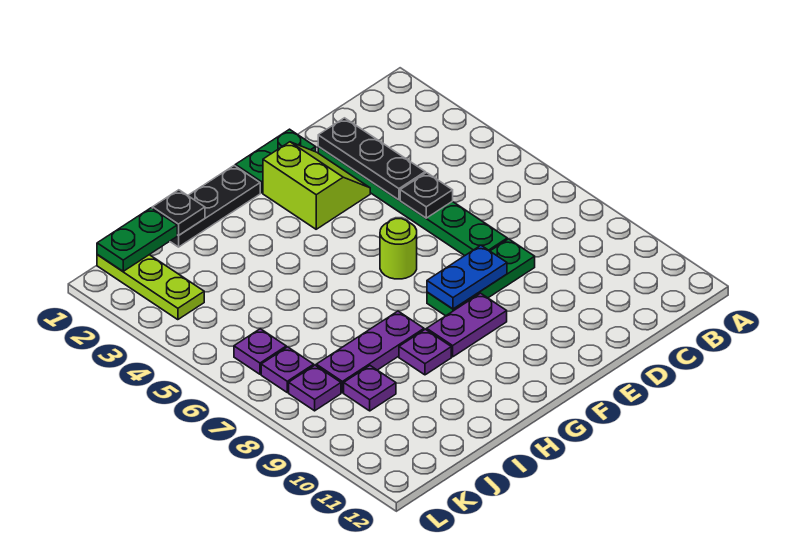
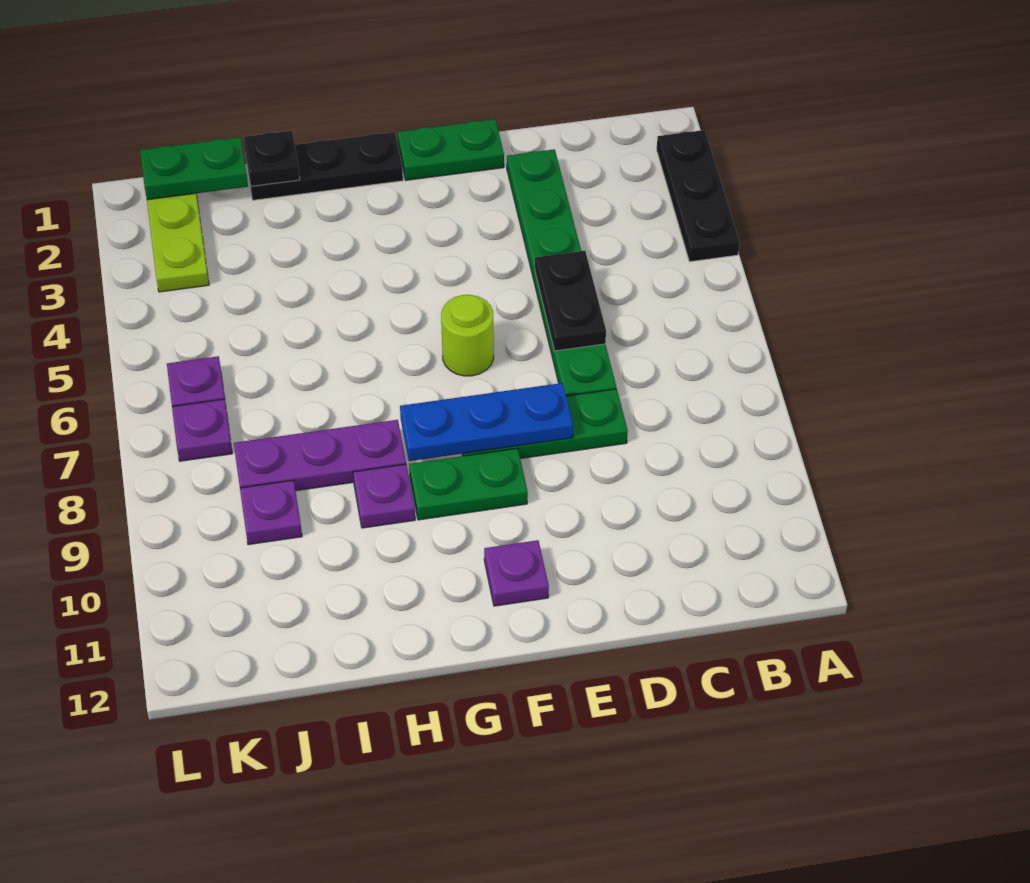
black plate D2:D4 level 2 -> black plate A2:A4 level 1
black plate D5 level 2 -> black plate D5:D6 level 2
lime slope E2:F3 level 1 top F -> none
blue plate E8:F8 level 2 -> blue plate E8:G8 level 2
purple plate F9:G9 level 1 -> green plate F9:G9 level 1
purple plate K8 level 1 -> purple plate F11 level 1

